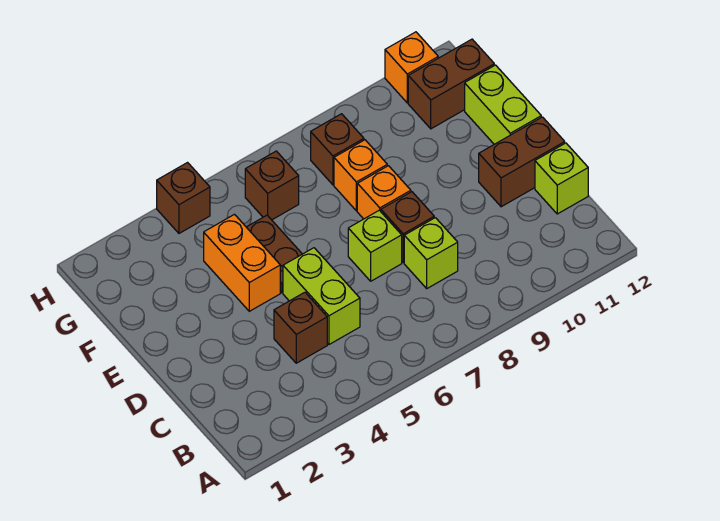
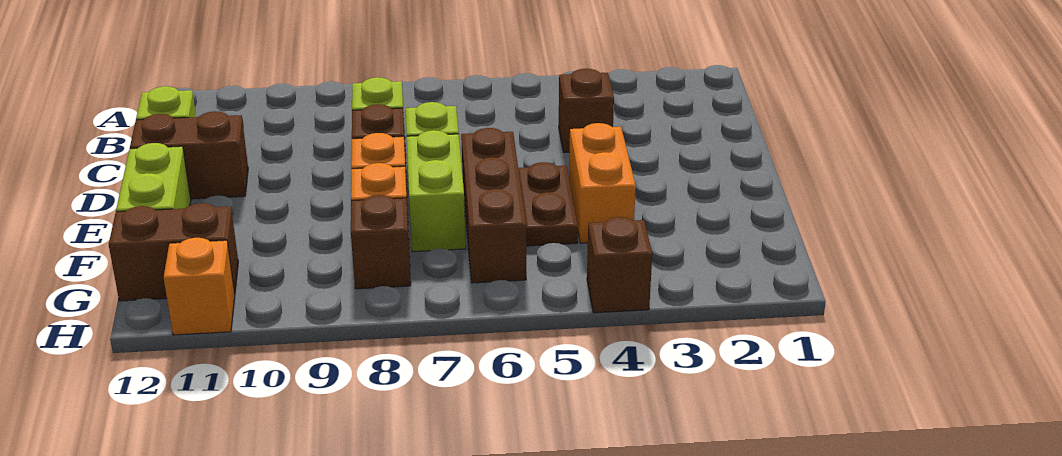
lime brick C5:D5 level 1 -> lime brick E7:F7 level 1
brown brick G6 level 1 -> brown brick E6:G6 level 1

